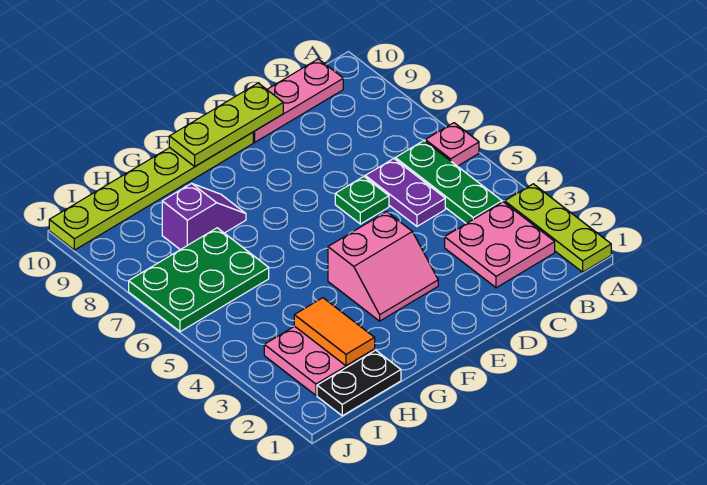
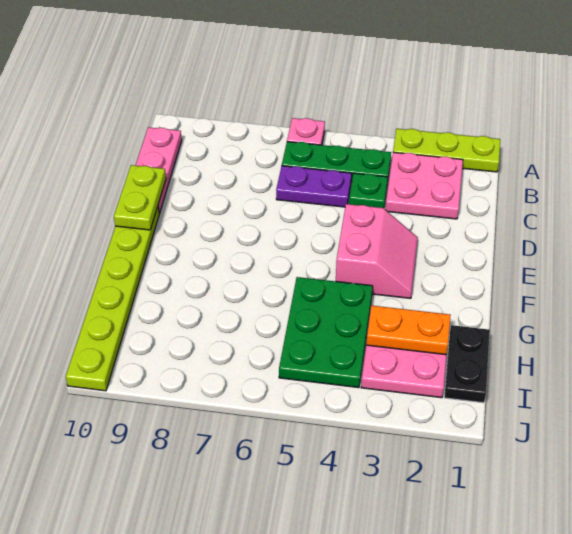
green plate D6 level 1 -> green plate C4 level 1
lime plate D10:F10 level 2 -> lime plate D10:E10 level 2
purple slope G8:H8 level 1 top H -> none
orange tile H2:H3 level 2 -> orange plate H2:H3 level 2
green plate H6:J7 level 1 -> green plate G4:I5 level 1

